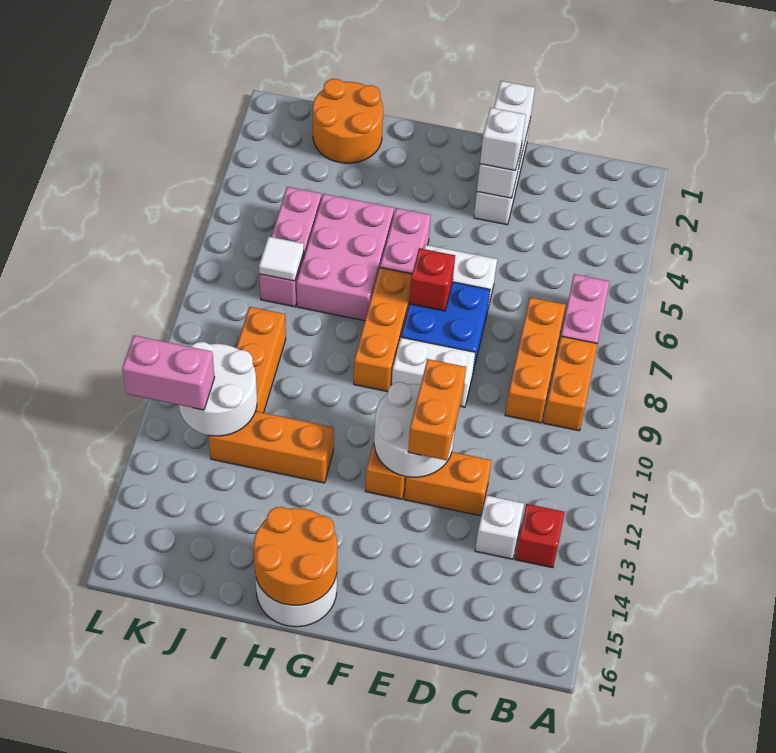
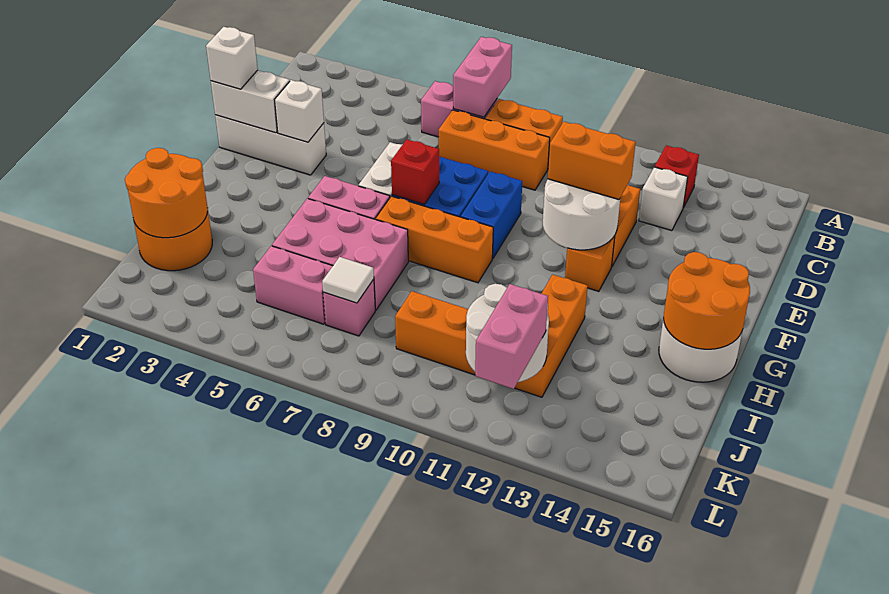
none -> pink brick A7:B7 level 2
white brick E3 level 3 -> white brick E1 level 3
white brick E9:F9 level 1 -> blue brick E9:F9 level 1
none -> orange round brick I1:J2 level 2

